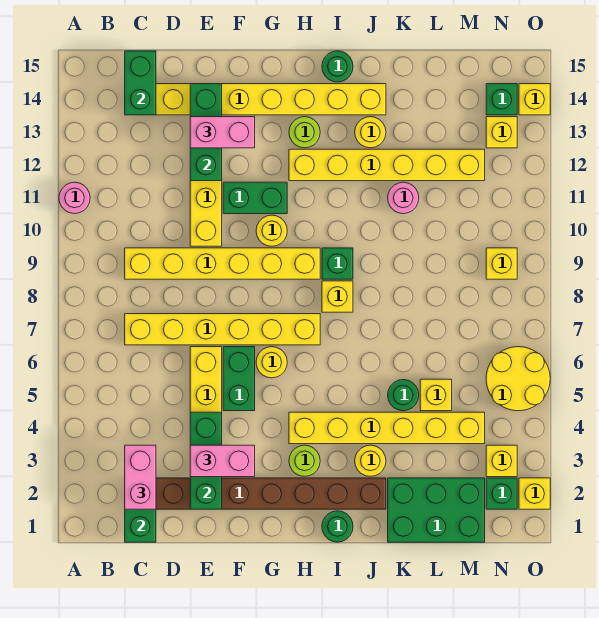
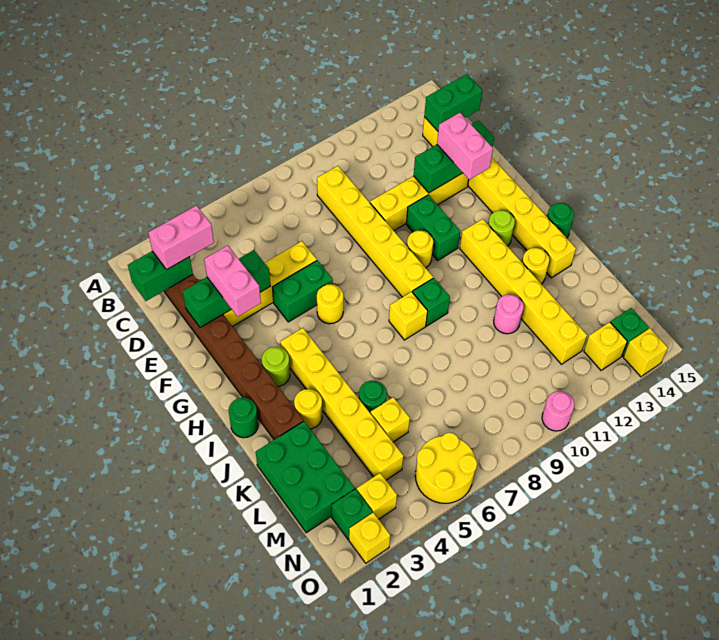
pink round brick A11 level 1 -> pink round brick O10 level 1
yellow brick C7:H7 level 1 -> none
yellow brick N9 level 1 -> none

